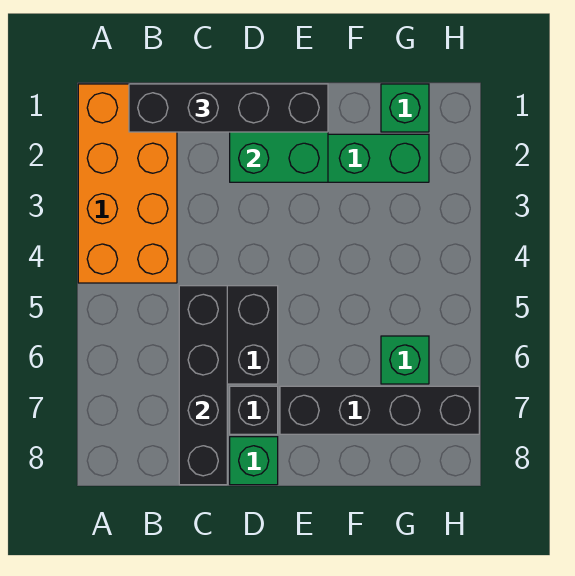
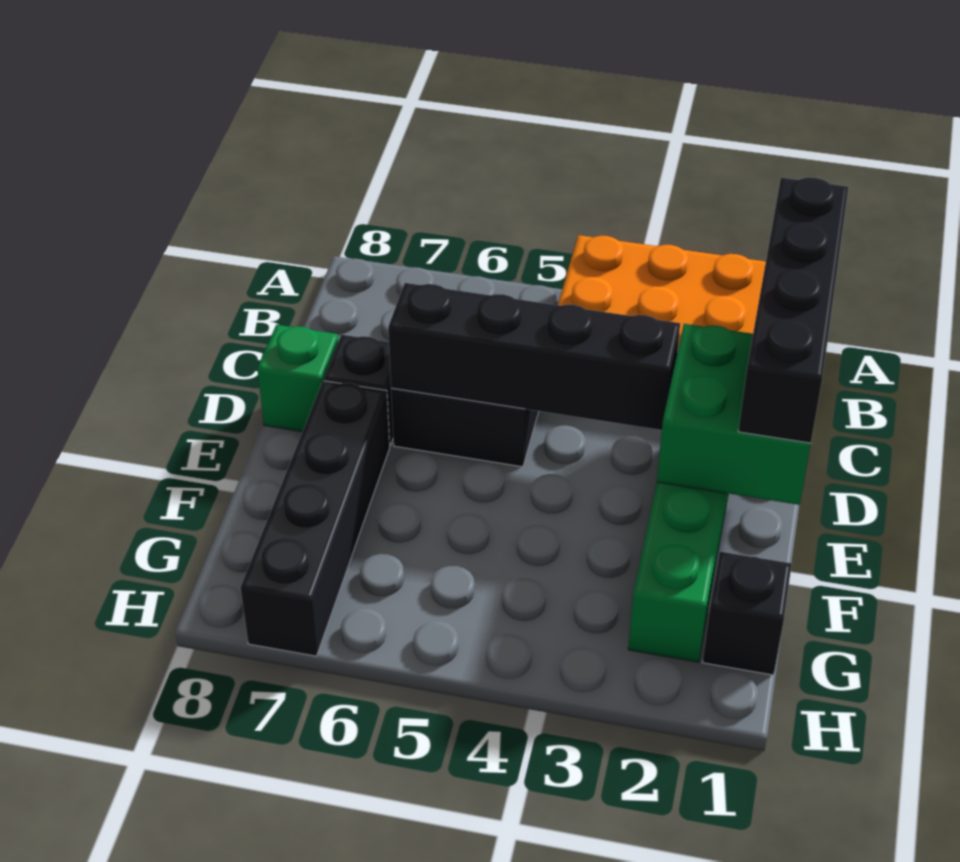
black brick C5:C8 level 2 -> black brick D3:D6 level 2
green brick G1 level 1 -> black brick G1 level 1
green brick G6 level 1 -> none

